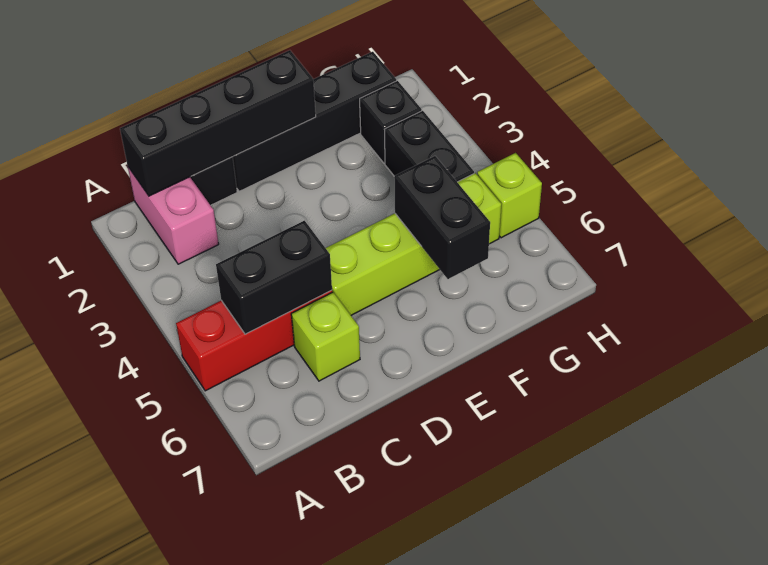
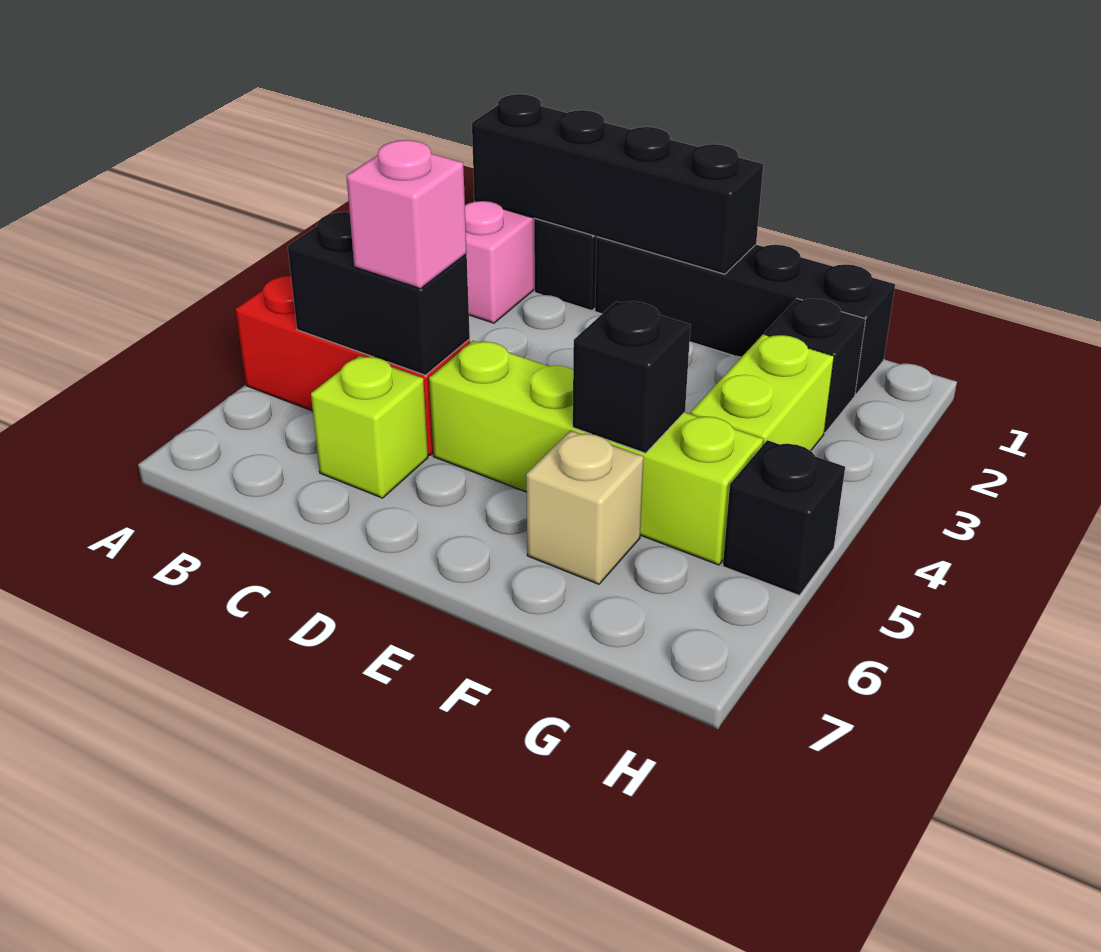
none -> pink brick C5 level 3
black brick F5:F6 level 2 -> black brick F5 level 2
none -> tan brick F6 level 1
black brick G3:G4 level 1 -> lime brick G3:G4 level 1
lime brick H5 level 1 -> black brick H5 level 1

